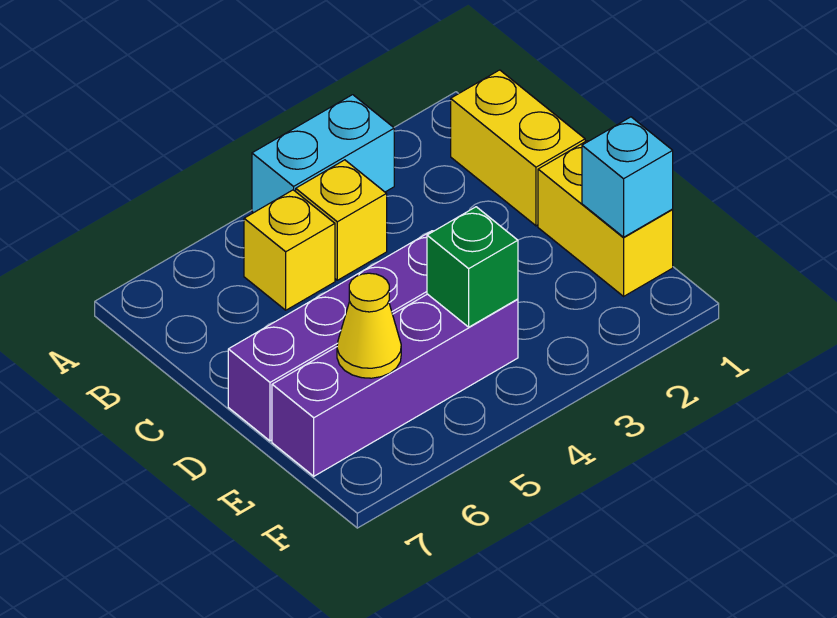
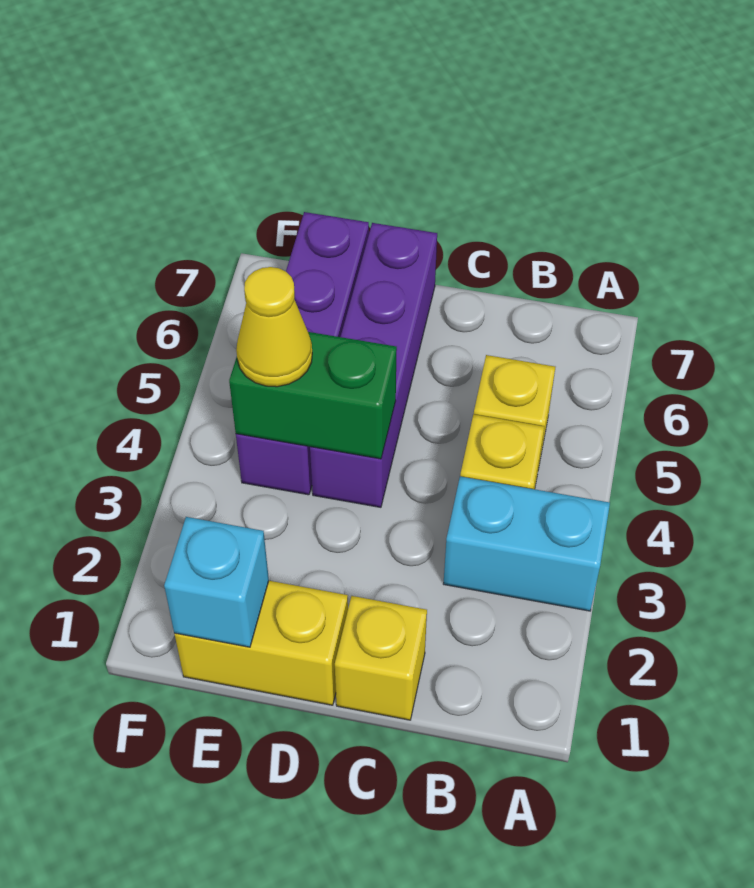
cyan brick A3:A4 level 1 -> cyan brick A3:B3 level 1
yellow brick B1:C1 level 1 -> yellow brick C1 level 1
green brick E4 level 2 -> green brick D4:E4 level 2
yellow cone E6 level 2 -> yellow cone E4 level 3

